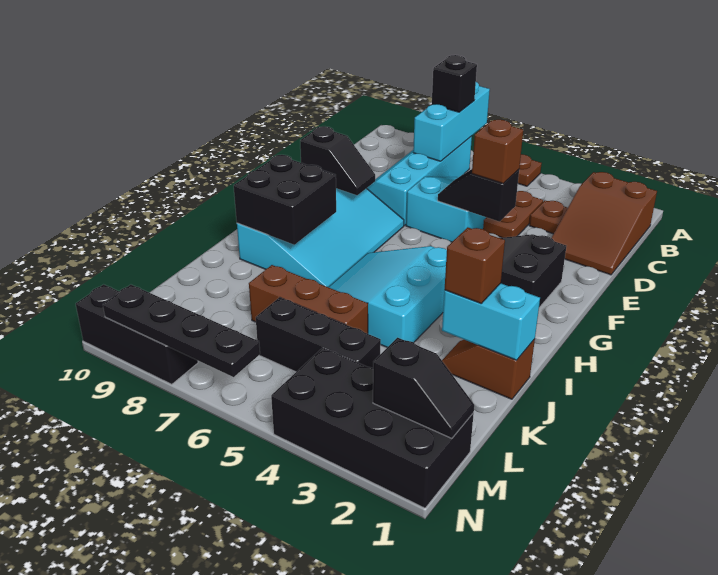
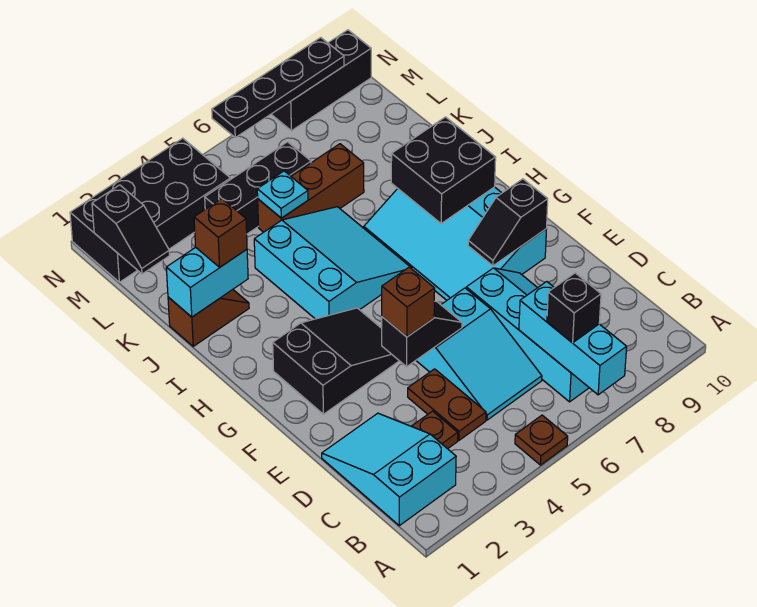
brown slope B1:D2 level 1 top B -> cyan slope B1:D2 level 1 top B
none -> cyan plate K5 level 2
black slope M1:M2 level 2 top 2 -> black slope L1:M1 level 2 top M

